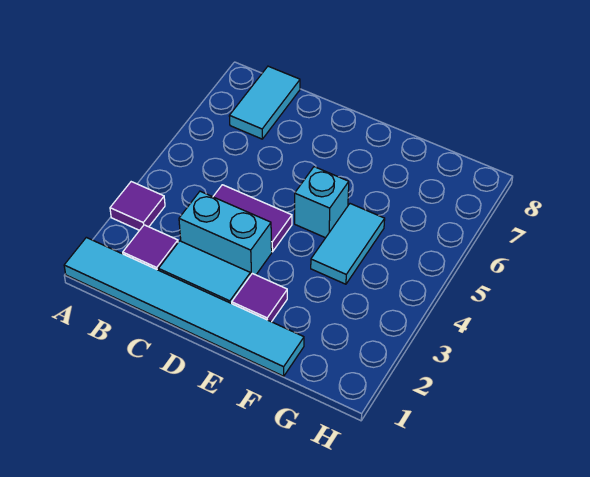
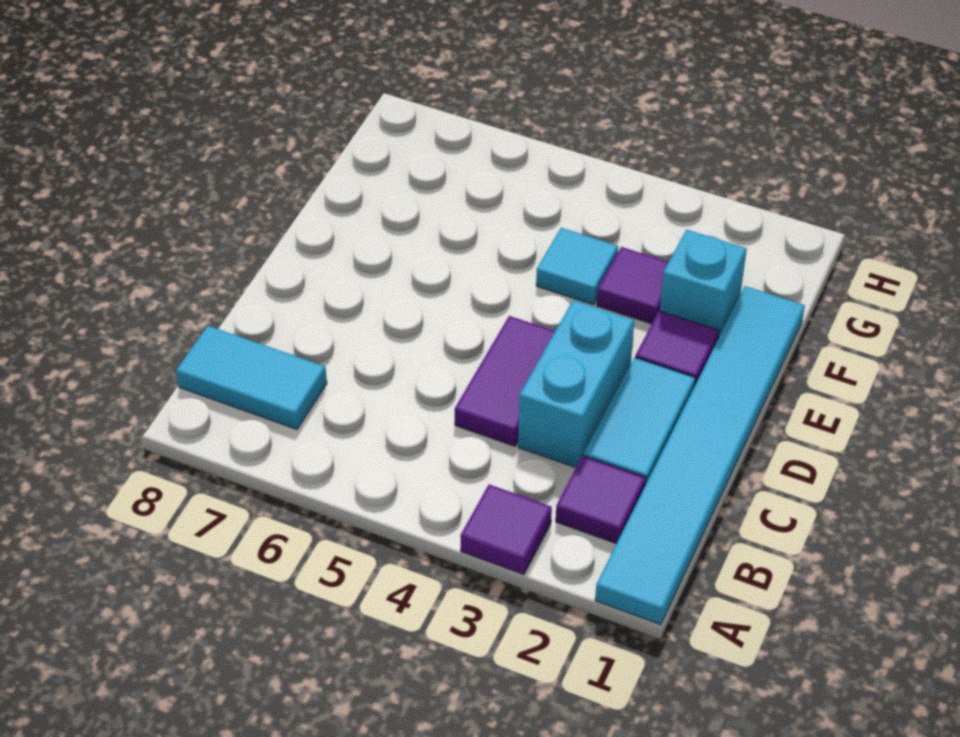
cyan brick E5 level 1 -> cyan brick F2 level 1
none -> purple tile F3 level 1
cyan tile F4:F5 level 1 -> cyan tile F4 level 1

